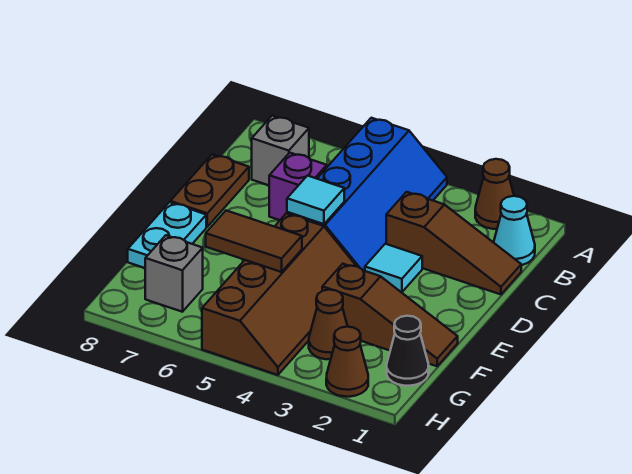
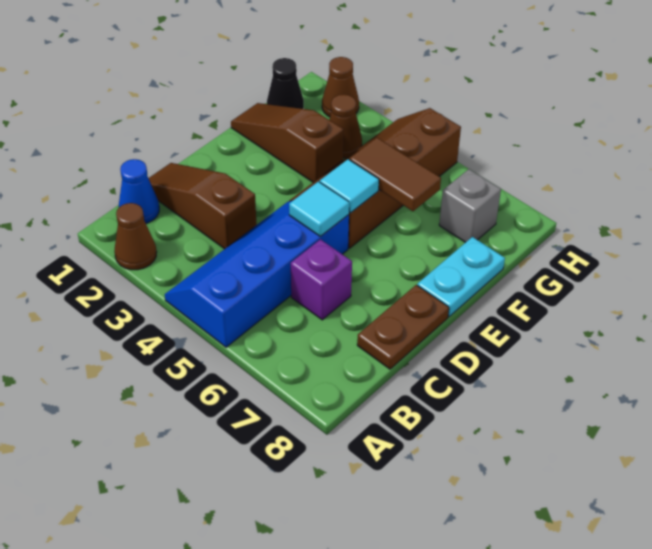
cyan cone B1 level 1 -> blue cone B1 level 1
grey brick B7 level 1 -> none
cyan tile D3 level 1 -> cyan tile E5 level 2

